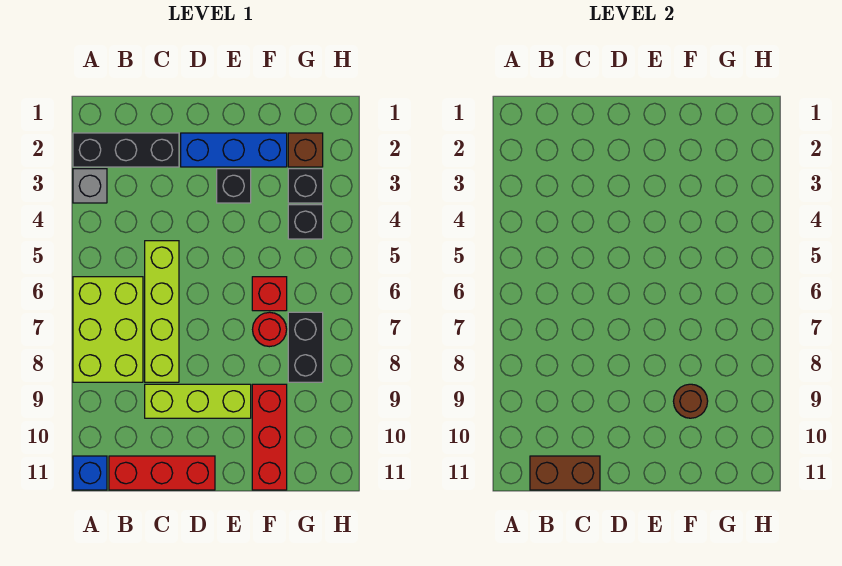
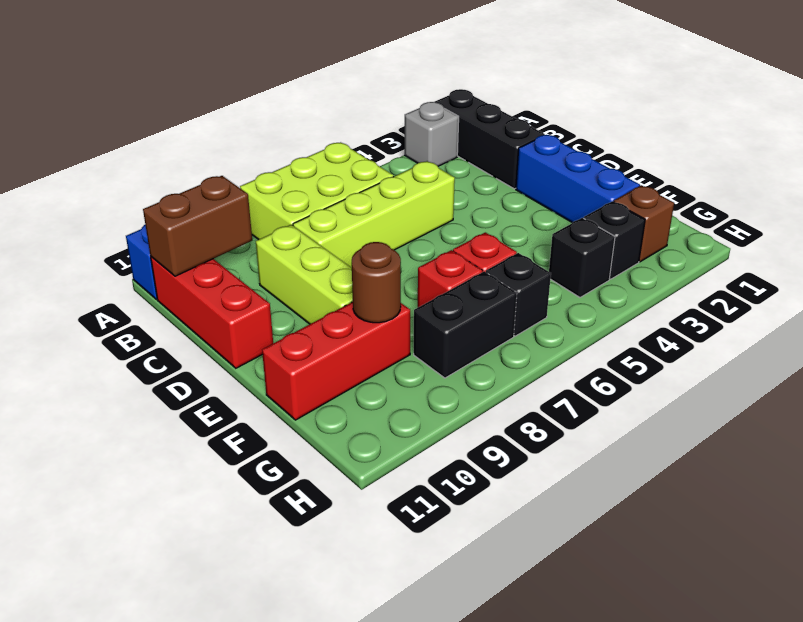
brown brick B11:C11 level 2 -> brown brick B10:B11 level 2
black brick E3 level 1 -> black brick G6 level 1
red round brick F7 level 1 -> red brick F7 level 1

